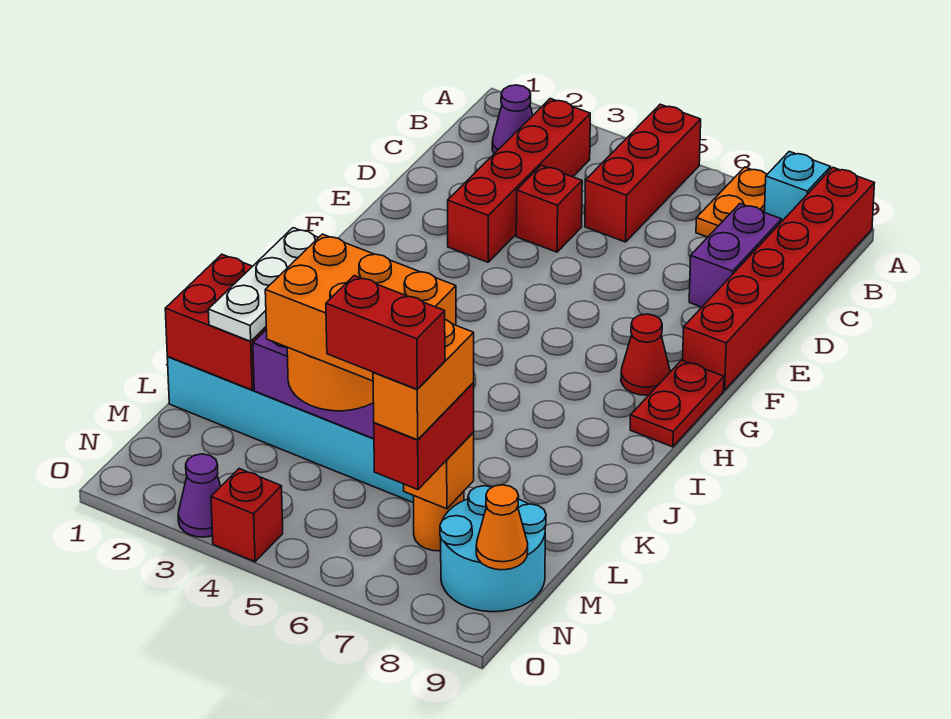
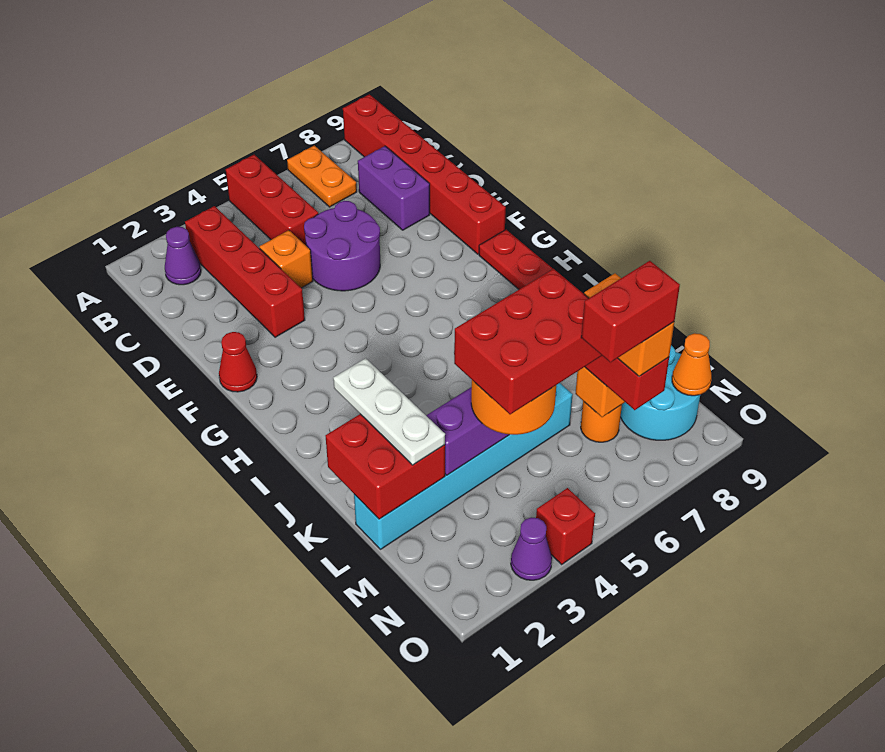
cyan brick A8 level 1 -> none
red brick D4 level 1 -> orange brick D4 level 1
none -> purple round brick D5:E6 level 1
red cone G8 level 1 -> red cone F1 level 1
orange brick L4:M6 level 4 -> red brick L4:M6 level 4

